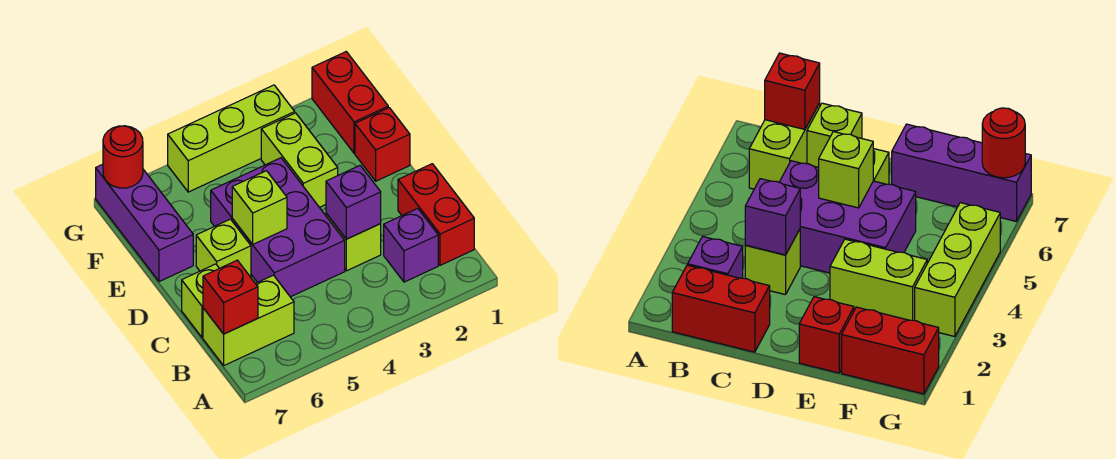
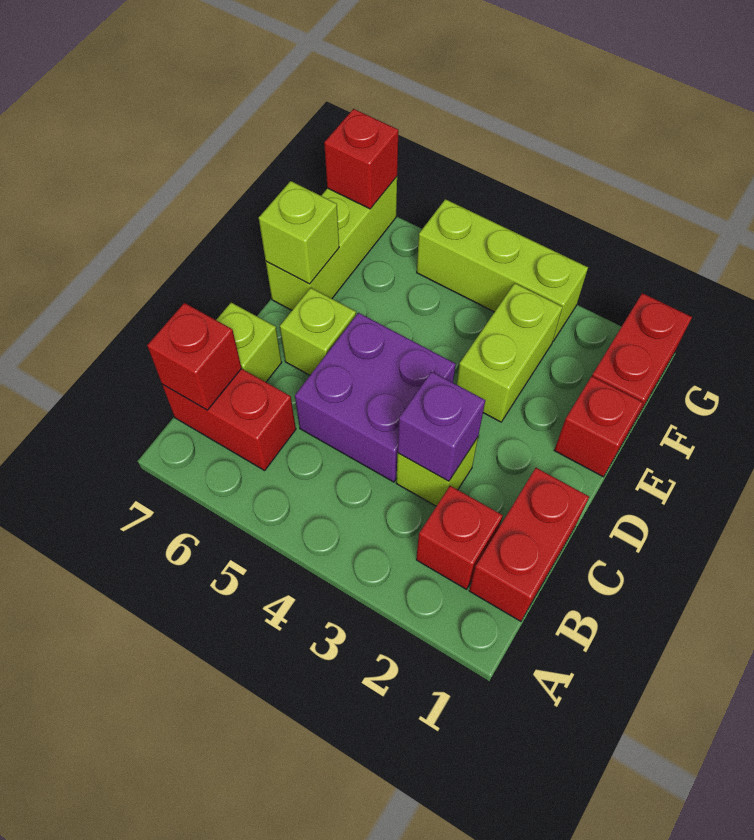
purple brick B2 level 1 -> red brick B2 level 1
lime brick B6:B7 level 1 -> red brick B6:B7 level 1
purple brick C4:E5 level 1 -> purple brick C4:D5 level 1
lime brick D5 level 2 -> lime brick E7 level 2
purple brick E7:G7 level 1 -> lime brick E7:G7 level 1
red round brick G7 level 2 -> red brick G7 level 2

